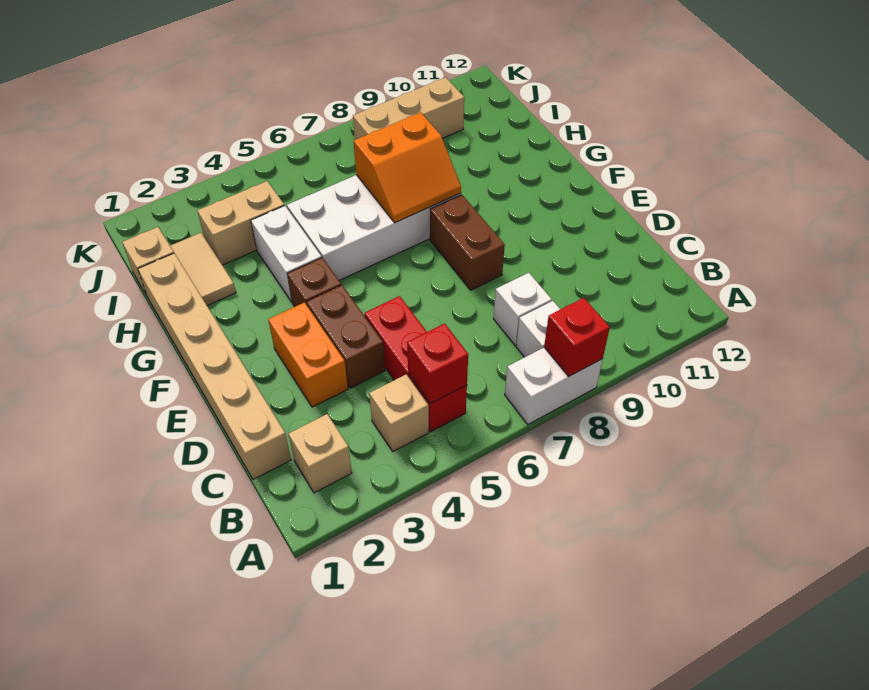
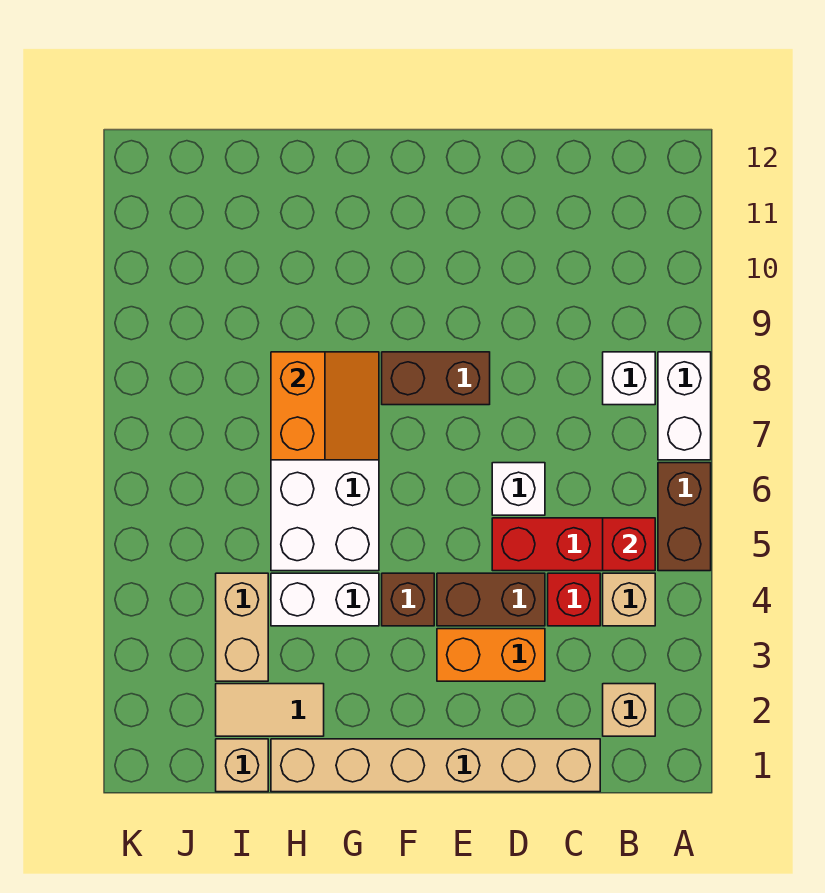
none -> brown brick A5:A6 level 1
red brick A8 level 2 -> red brick C4 level 1
white brick C8 level 1 -> white brick D6 level 1
tan brick J8:J10 level 1 -> none

